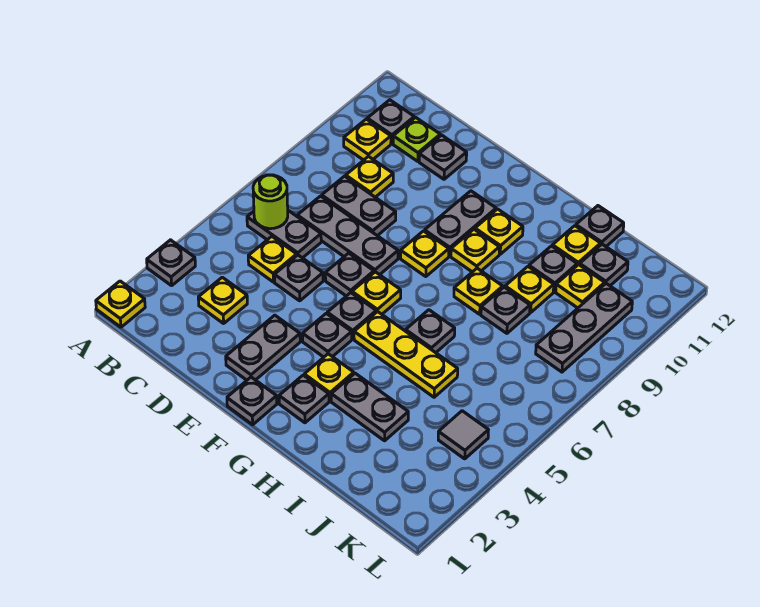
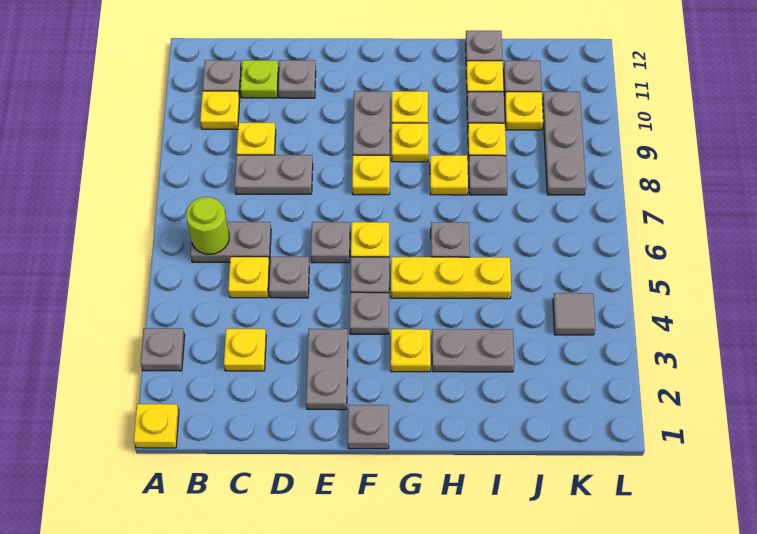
grey plate C7:E7 level 1 -> none
grey plate G2 level 1 -> none

